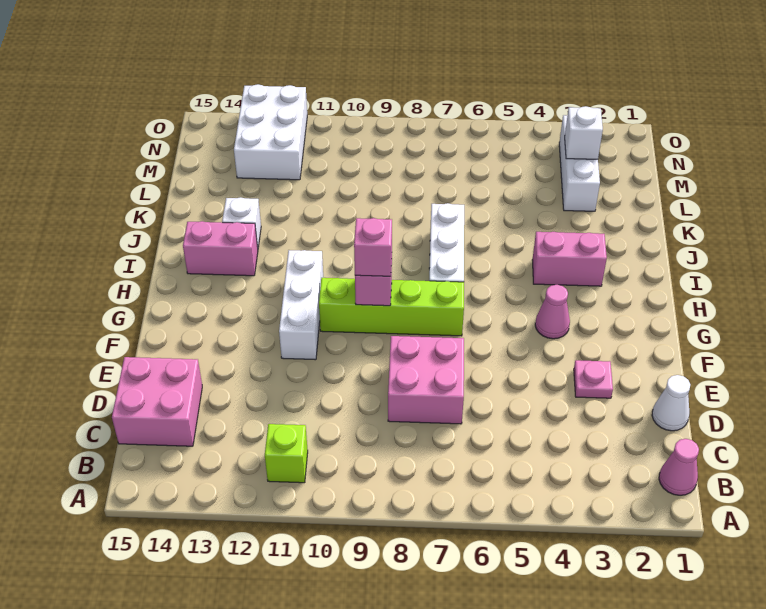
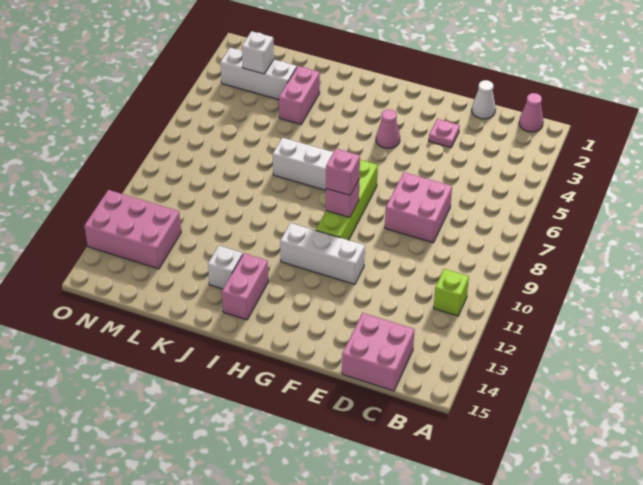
pink brick I3:I4 level 1 -> pink brick K3:K4 level 1
white brick M12:O13 level 1 -> pink brick M12:O13 level 1

